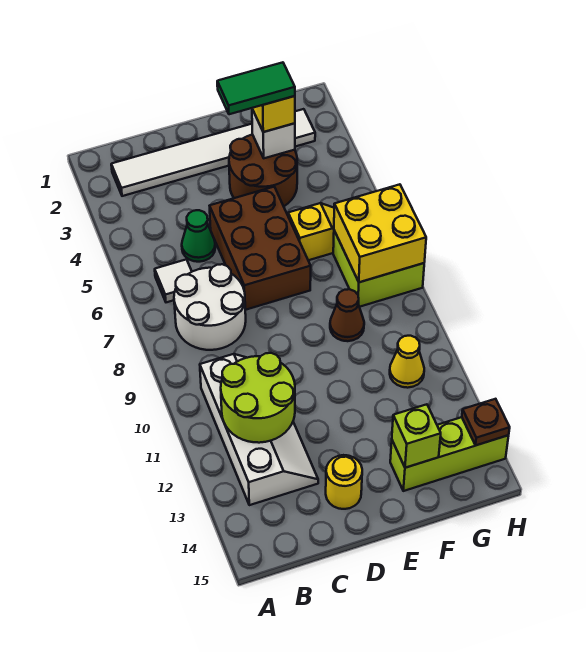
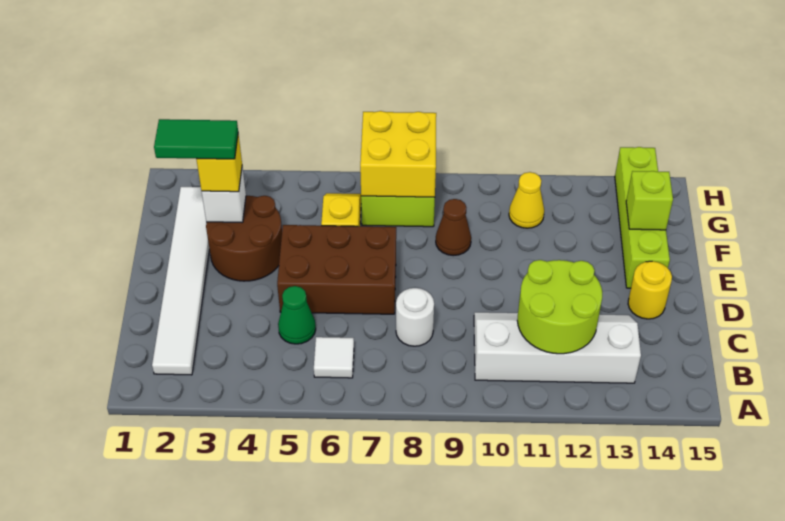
white round brick B7:C8 level 1 -> white round brick C8 level 1
green tile E3:F3 level 4 -> green tile F2:F3 level 4
lime brick F14:H14 level 1 -> lime brick E14:H14 level 1
brown plate H14 level 2 -> none

